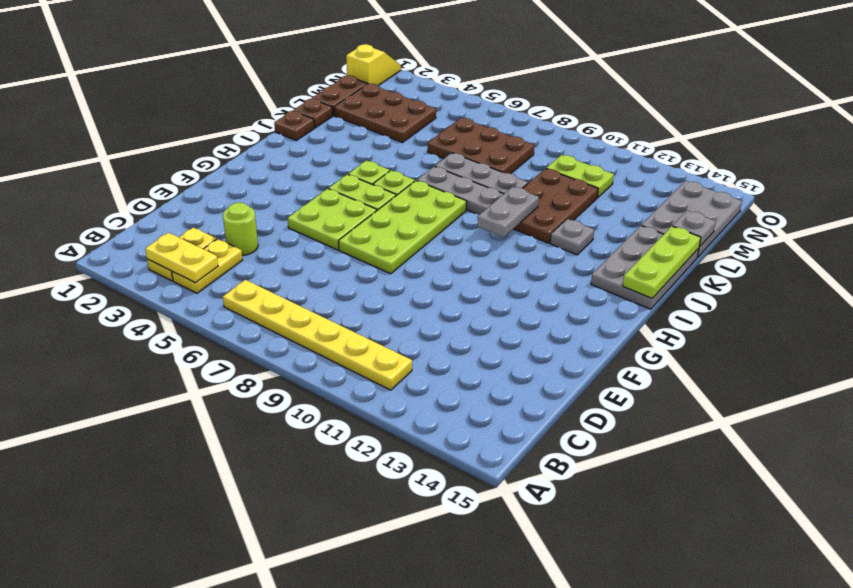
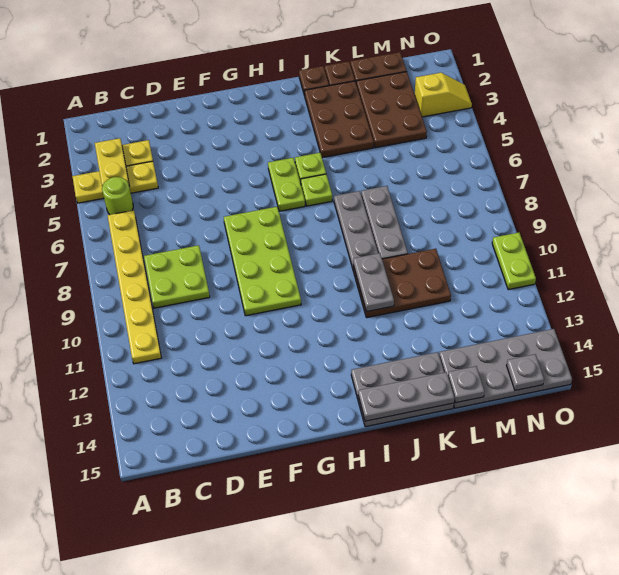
yellow plate B4:C4 level 1 -> yellow plate A4:C4 level 1
lime round brick D4 level 1 -> lime round brick B5 level 1
lime plate F5:G6 level 1 -> lime plate C8:D9 level 1
lime plate F7:I8 level 1 -> lime plate F7:G10 level 1
grey plate I10:J10 level 2 -> grey plate J10:J11 level 2
lime plate I15:K15 level 2 -> grey plate I15:K15 level 2
grey plate J12 level 1 -> grey plate N15 level 2
brown plate L6:M8 level 1 -> brown plate J2:K4 level 1
grey plate L14:N15 level 1 -> grey plate L14:O15 level 1
lime plate M10:M11 level 1 -> lime plate O10:O11 level 1
yellow slope N1:O1 level 1 top N -> yellow slope N3:O3 level 1 top N

